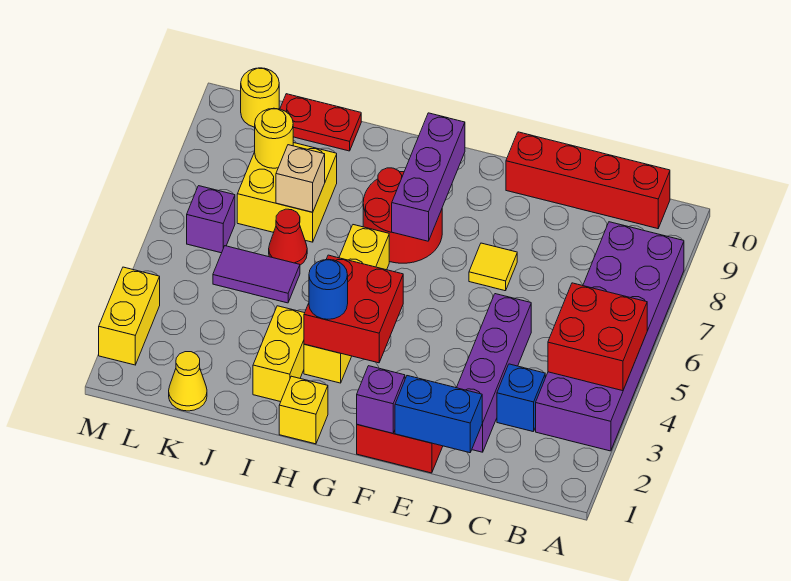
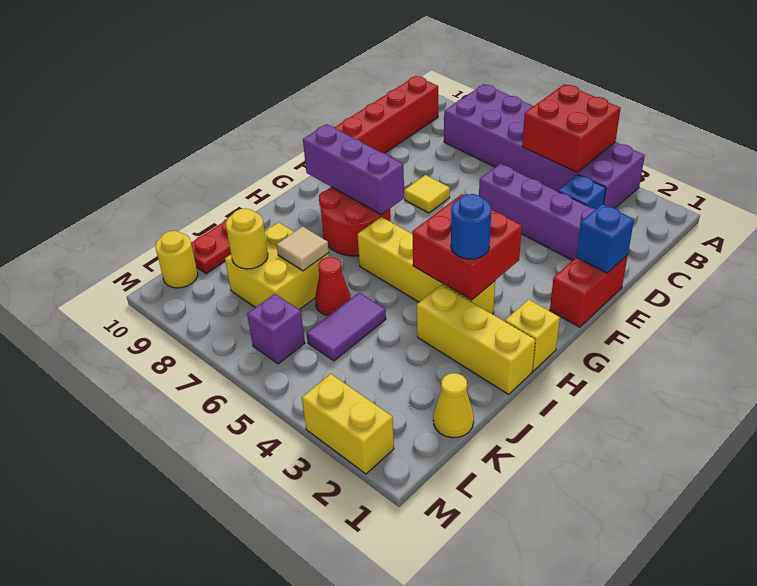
blue brick D1:E1 level 2 -> blue brick E1 level 2
purple brick F1 level 2 -> none
yellow brick I2:I3 level 1 -> yellow brick I1:I3 level 1
tan brick J7 level 2 -> tan tile J7 level 2

